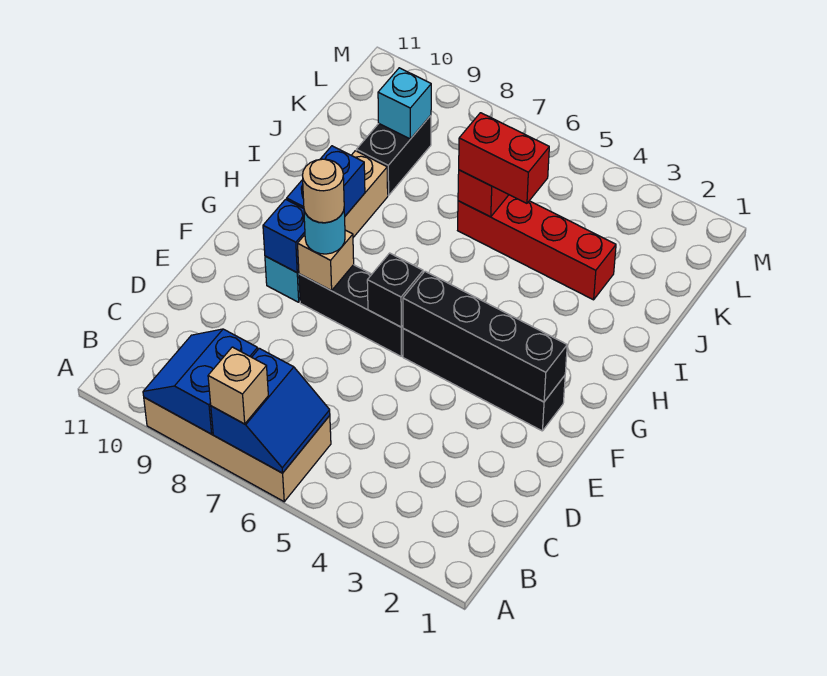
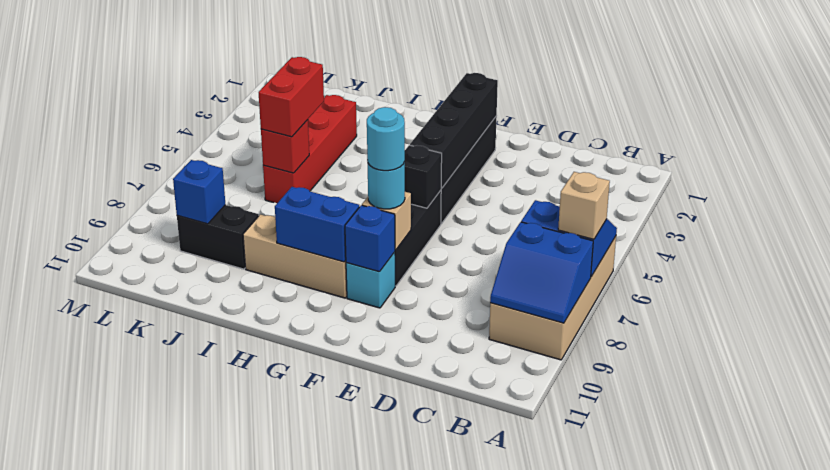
tan round brick F8 level 4 -> cyan round brick F8 level 4
cyan brick K9 level 2 -> blue brick K9 level 2

